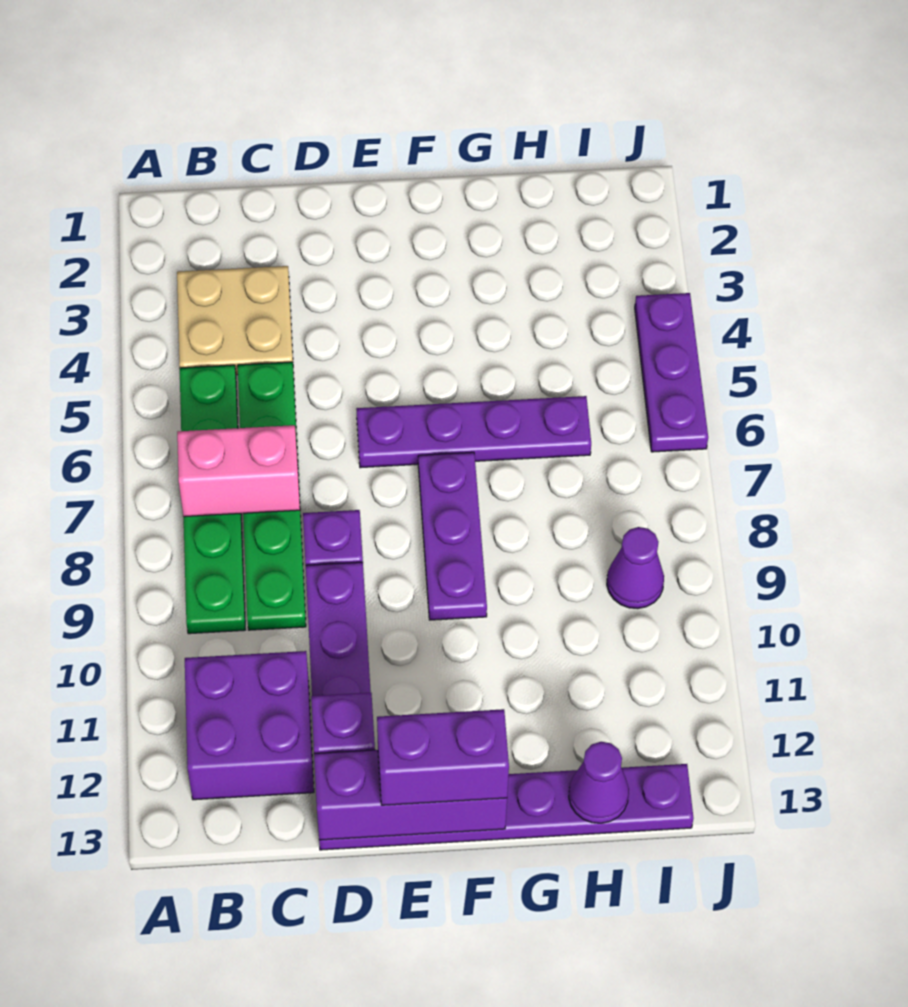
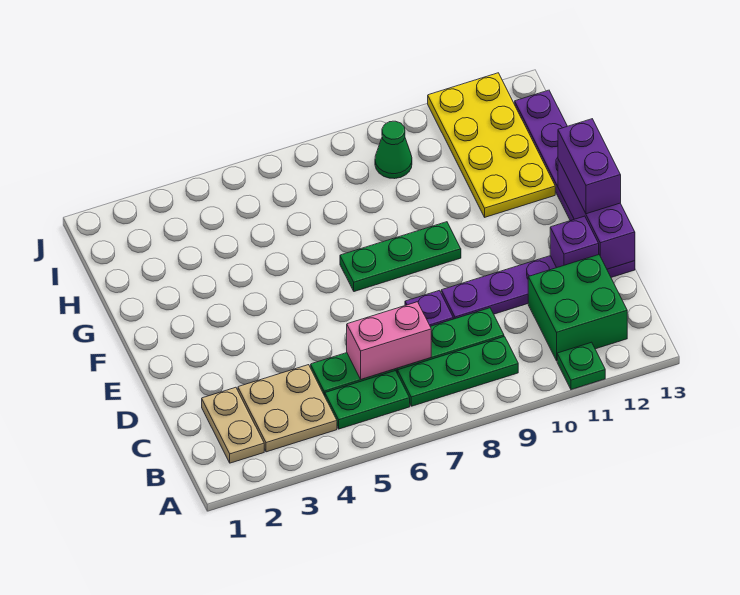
none -> green plate A11 level 1
none -> tan plate B2:C2 level 1
pink brick B7:C7 level 2 -> pink brick C6:C7 level 2
purple brick B11:C12 level 1 -> green brick B11:C12 level 1
purple plate E6:H6 level 1 -> none
purple plate F7:F9 level 1 -> green plate F7:F9 level 1
none -> yellow plate G11:J12 level 1
purple cone H13 level 2 -> none
purple cone I9 level 1 -> green cone I9 level 1
purple plate J4:J6 level 1 -> none

